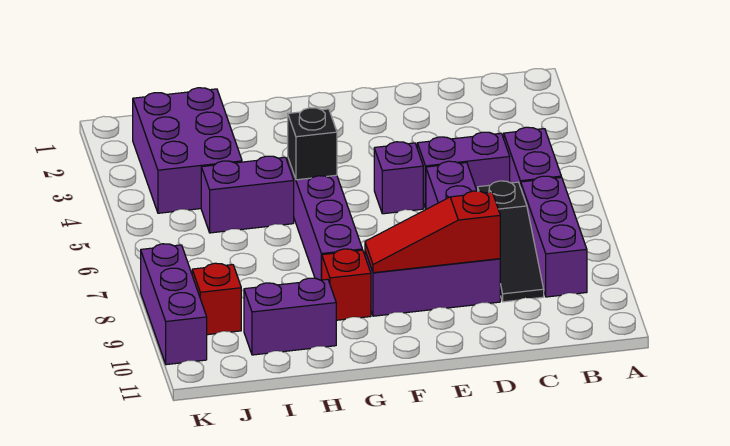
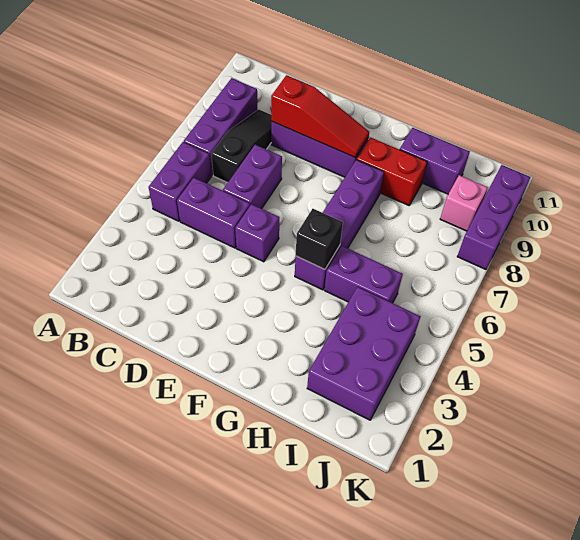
red brick G9 level 1 -> red brick G9:H9 level 1
red brick J9 level 1 -> pink brick J9 level 1

